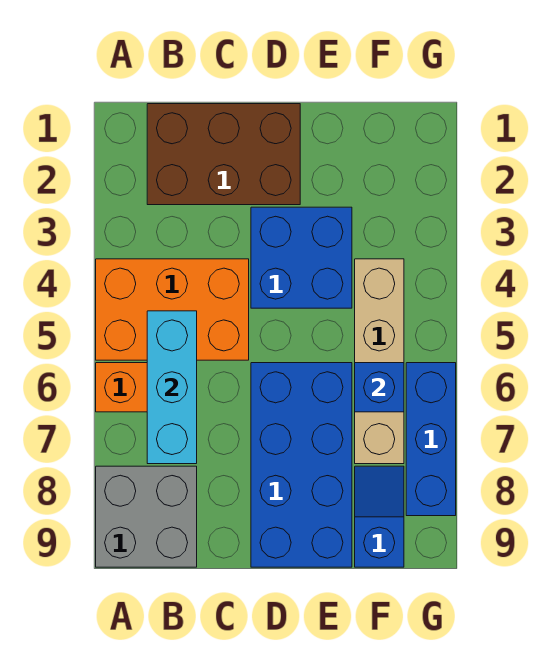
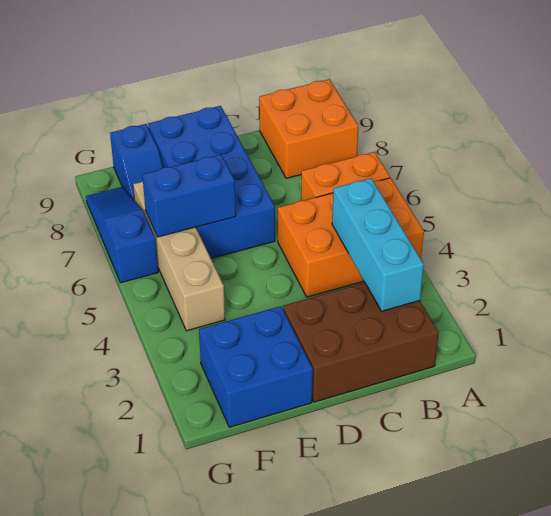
grey brick A8:B9 level 1 -> orange brick A8:B9 level 1
cyan brick B5:B7 level 2 -> cyan brick B2:B4 level 2
blue brick D3:E4 level 1 -> blue brick E1:F2 level 1
blue brick F6 level 2 -> blue brick E6:F6 level 2
blue brick G6:G8 level 1 -> blue slope G6:G8 level 1 top 6

